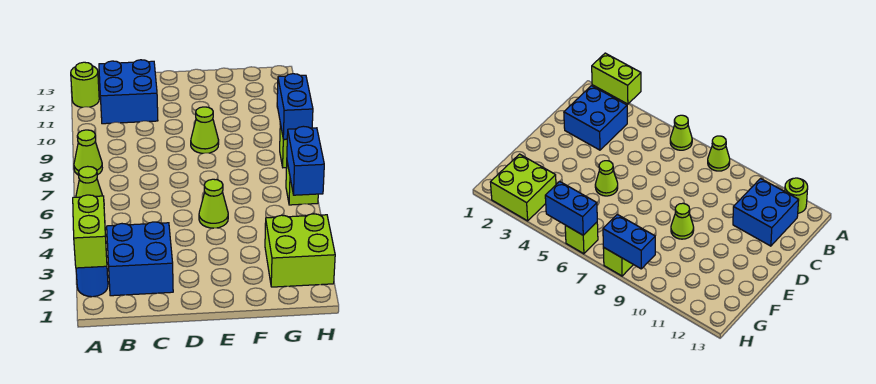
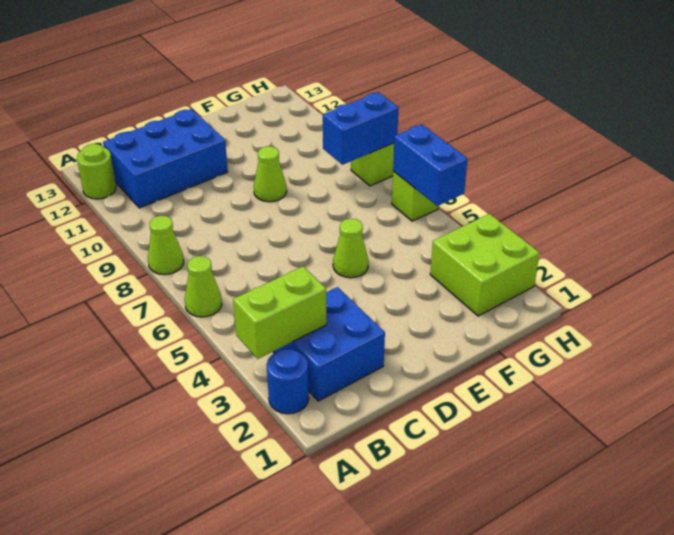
lime brick A2:A3 level 2 -> lime brick A3:B3 level 2
blue brick B11:C12 level 1 -> blue brick B11:D12 level 1
blue brick H8:H9 level 2 -> blue brick G8:H8 level 2

